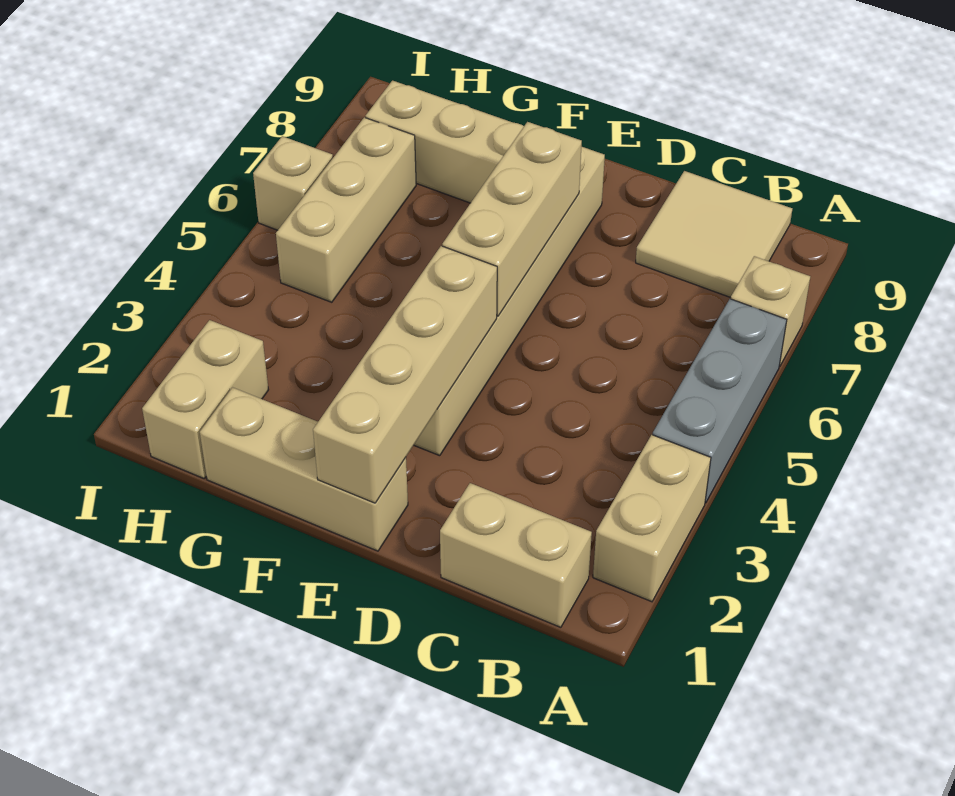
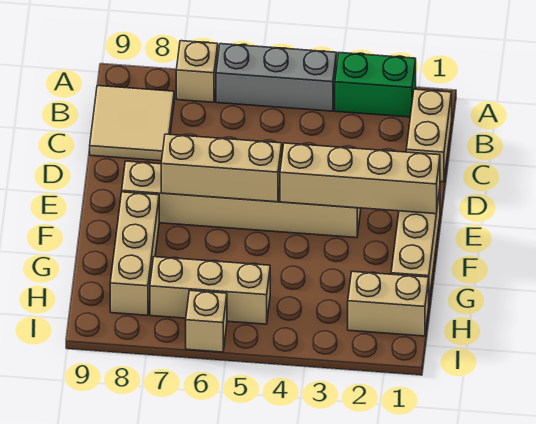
tan brick A2:A3 level 1 -> green brick A2:A3 level 1

